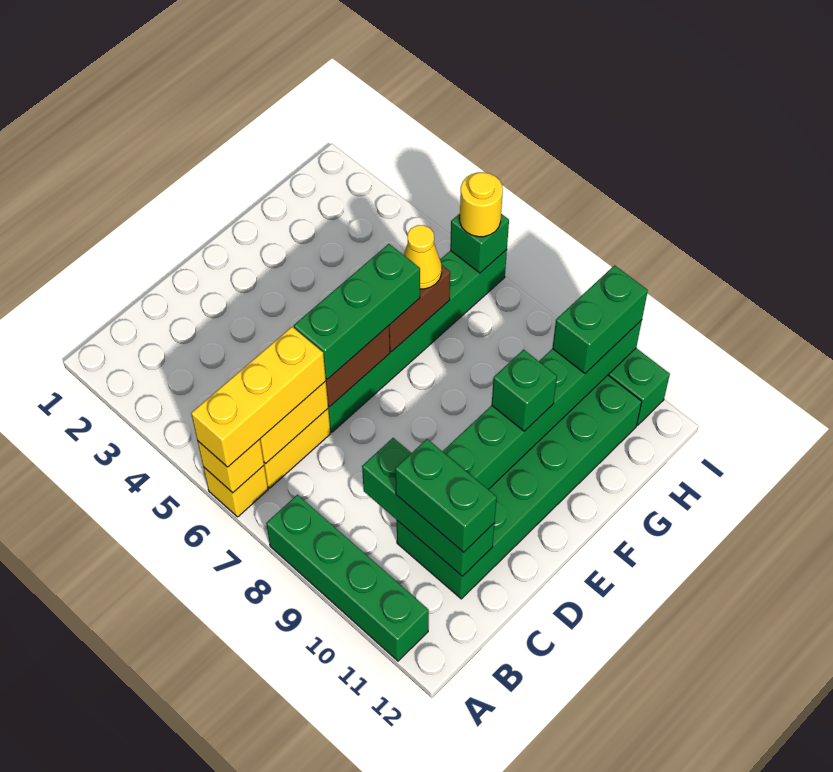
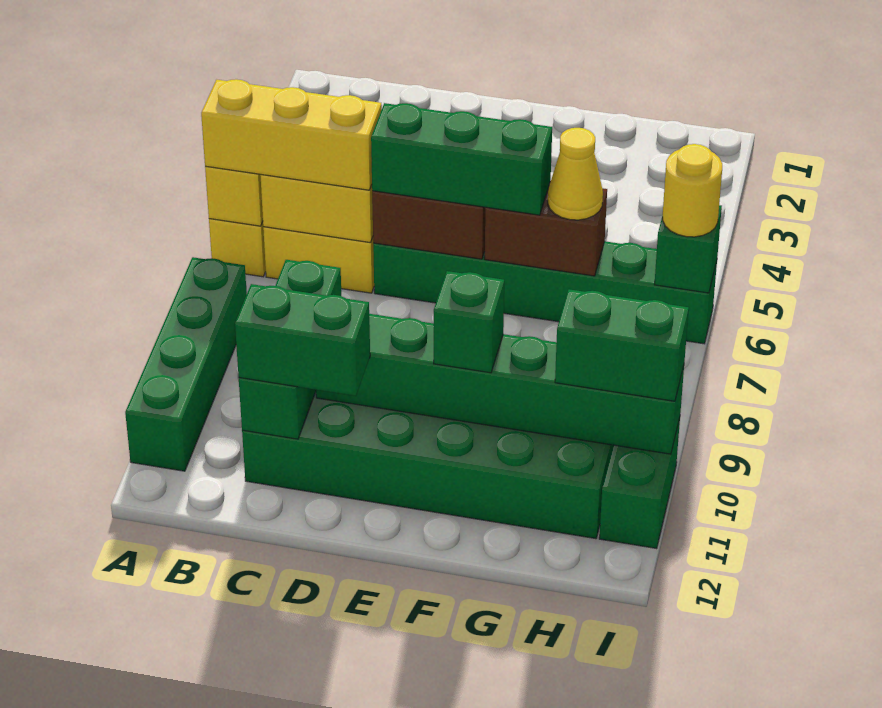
green brick C10:C11 level 3 -> green brick C11:D11 level 3

